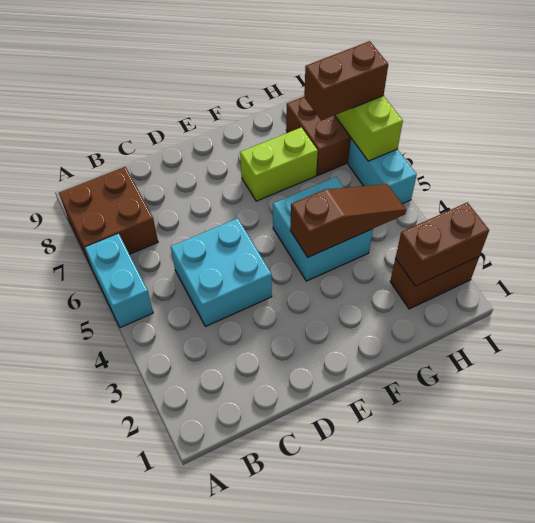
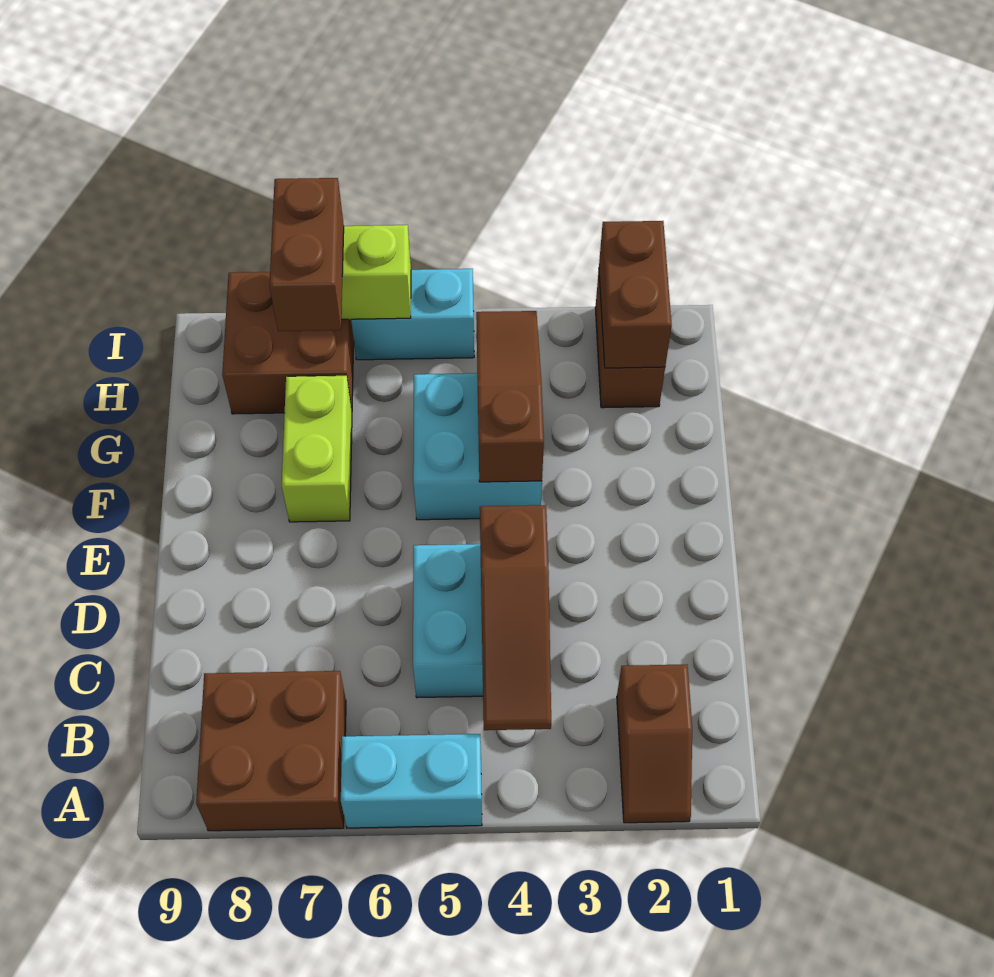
none -> brown slope A2:B2 level 1 top B
none -> brown slope B4:D4 level 2 top D

